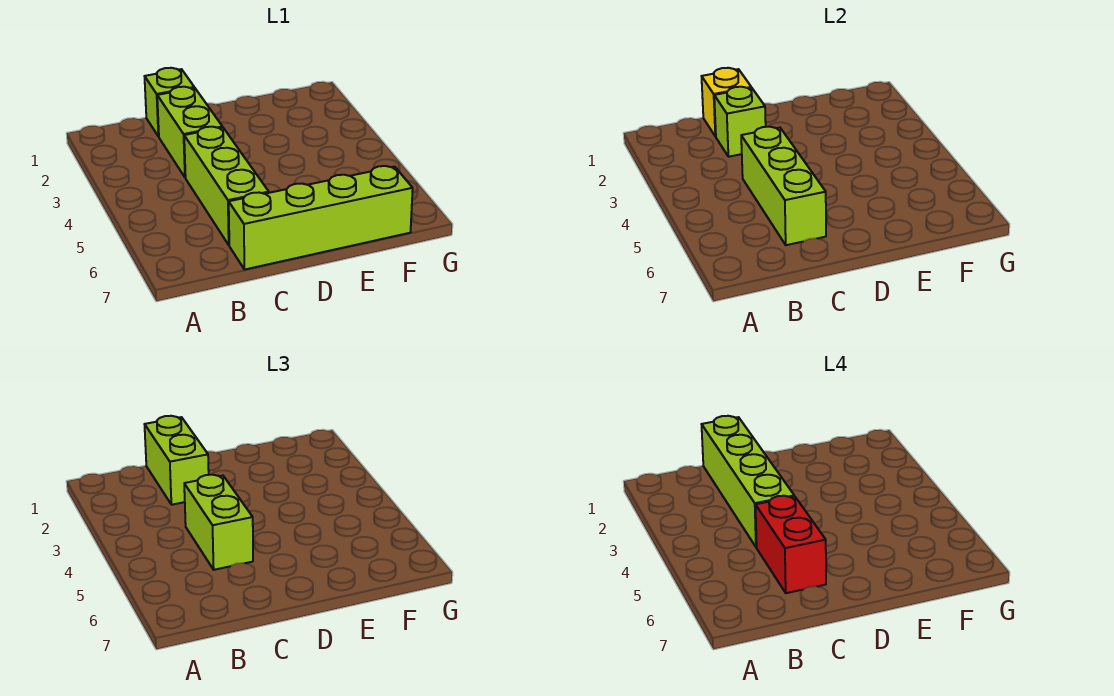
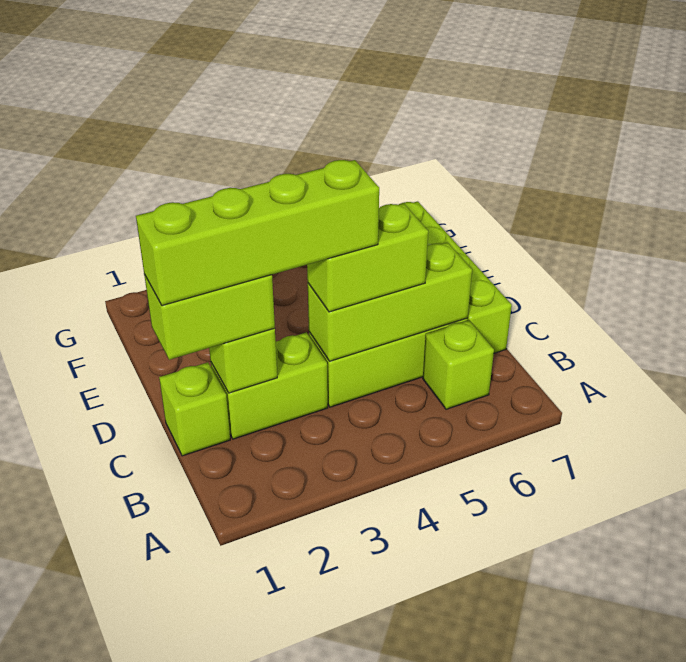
none -> lime brick B6 level 1
yellow brick C1 level 2 -> none
red brick C5:C6 level 4 -> none

